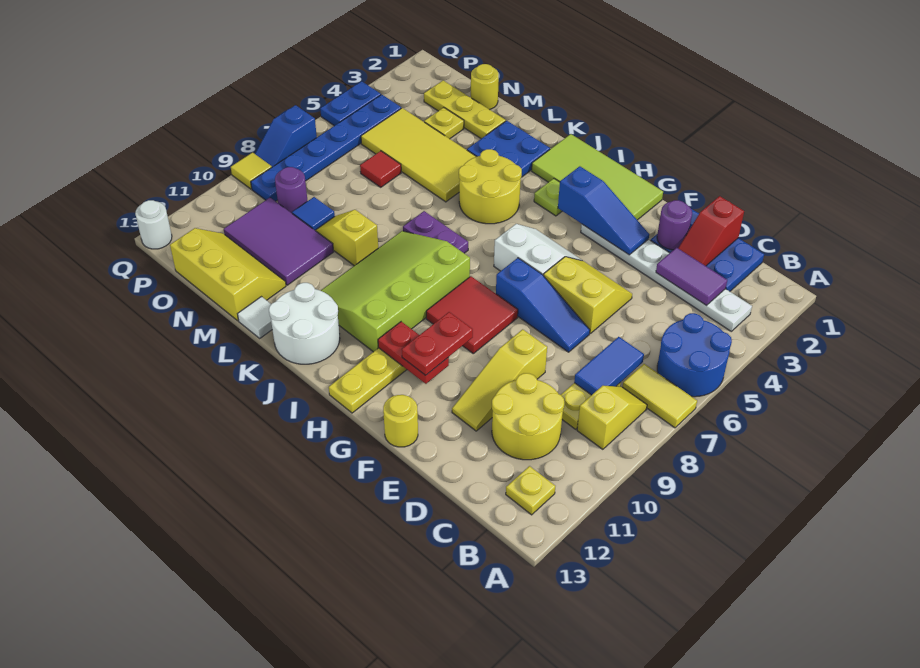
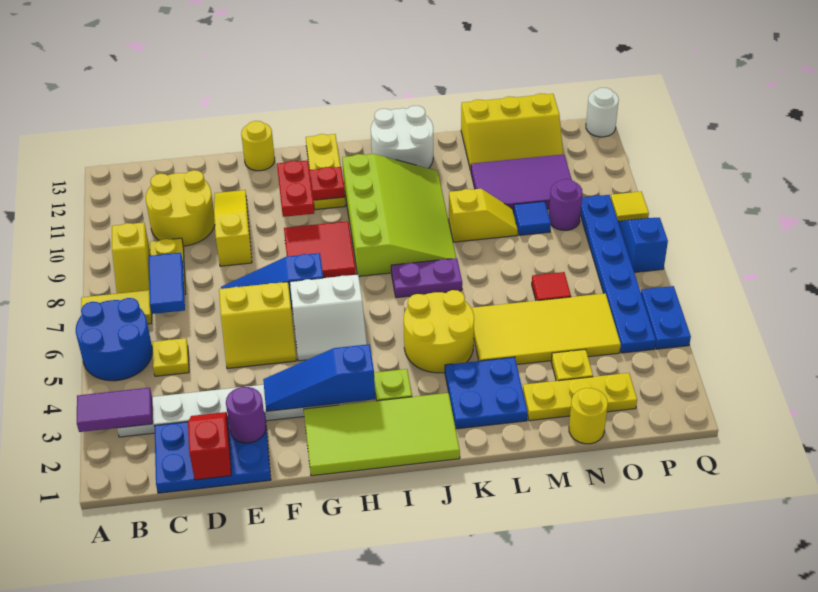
yellow plate B12 level 1 -> yellow plate C5 level 1
purple tile C3:D3 level 2 -> purple tile A3:B3 level 2
white tile L13 level 1 -> none

